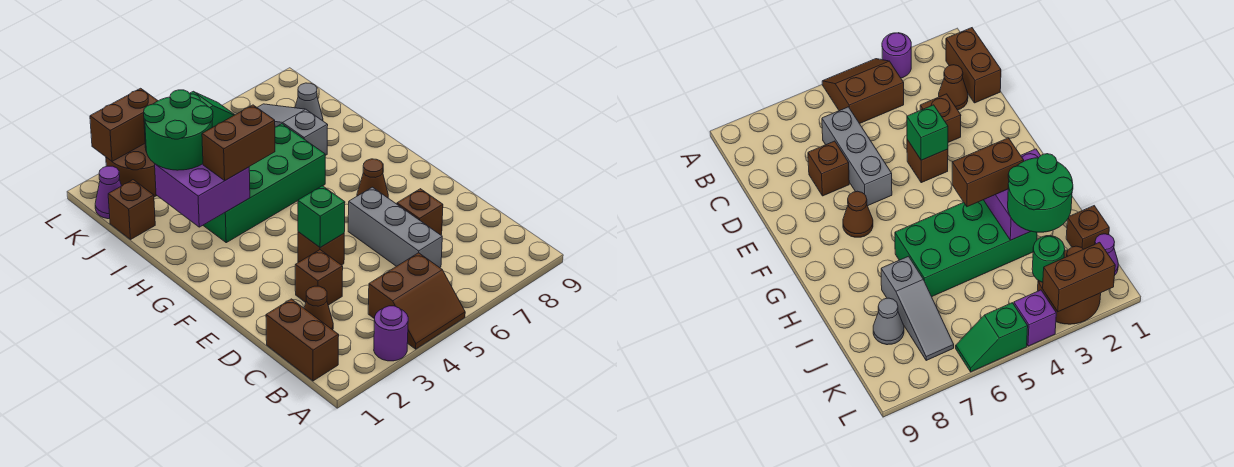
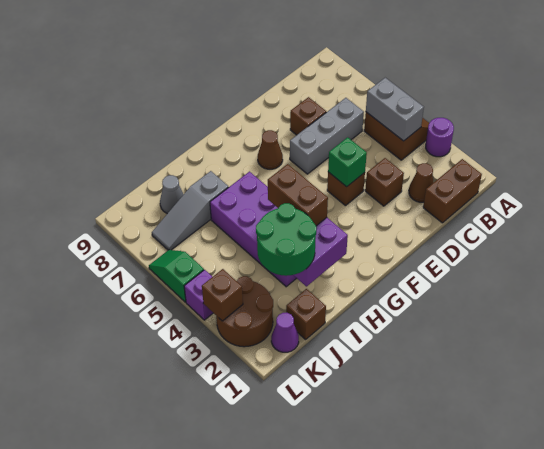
none -> grey brick B4:B5 level 2
green brick H3:I6 level 1 -> purple brick H3:I6 level 1
green round brick K3 level 2 -> none
brown brick L2:L3 level 2 -> brown brick L3 level 2

